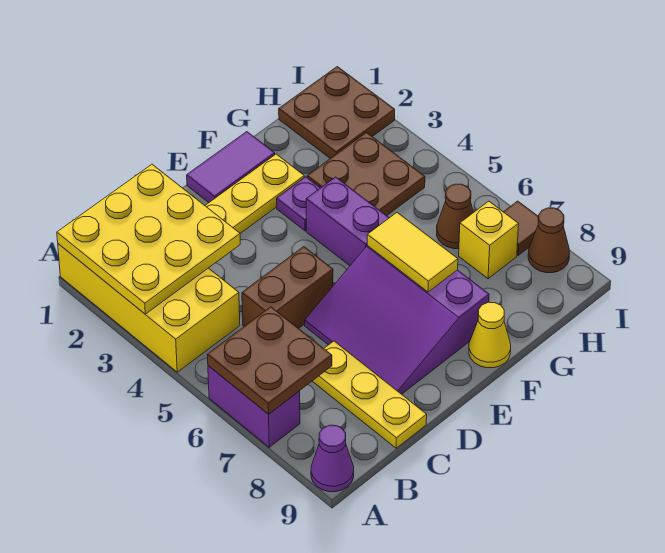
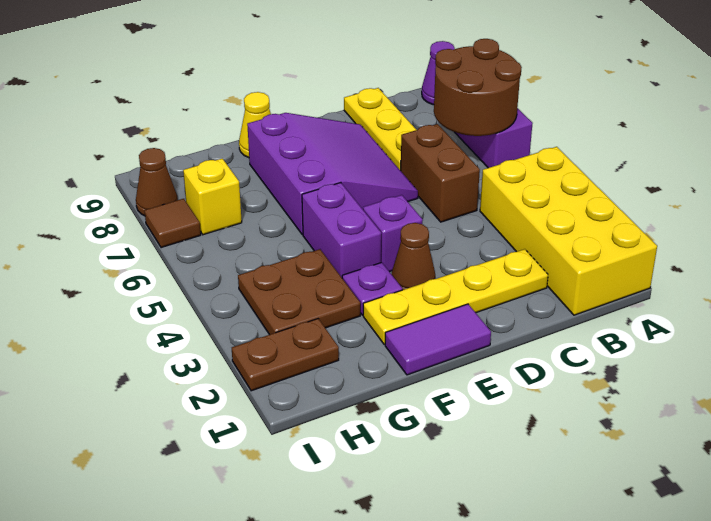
yellow plate A1:C3 level 2 -> none
brown plate A6:B7 level 2 -> brown round brick A6:B7 level 2
brown brick C5:D5 level 1 -> brown brick C5:C6 level 1
none -> purple brick E4 level 1
yellow tile F6:F7 level 2 -> none
brown plate H1:I2 level 1 -> brown plate H2:I2 level 1
brown cone H6 level 1 -> brown cone E3 level 1

